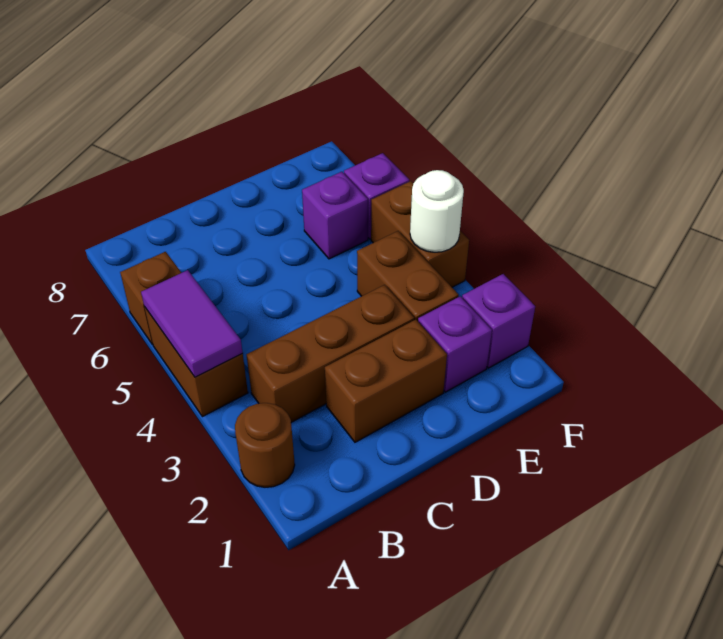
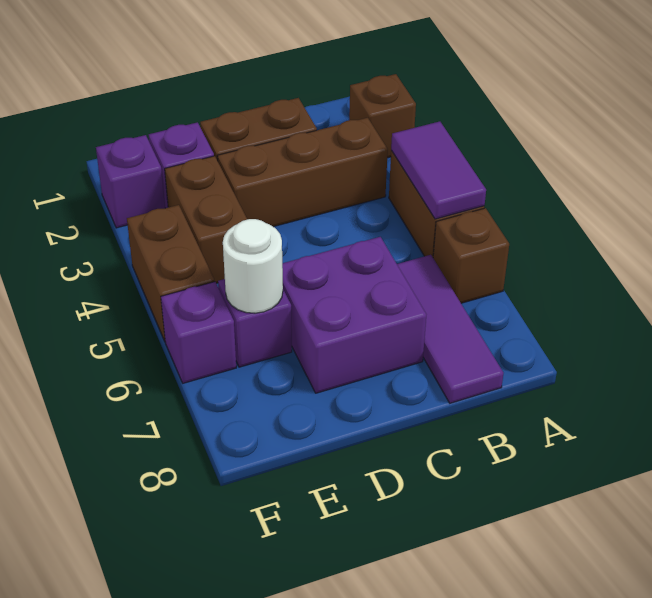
brown round brick A2 level 1 -> brown brick A2 level 1
none -> purple tile B6:B8 level 1
none -> purple brick C6:D7 level 1
white round brick F4 level 2 -> white round brick E6 level 2

